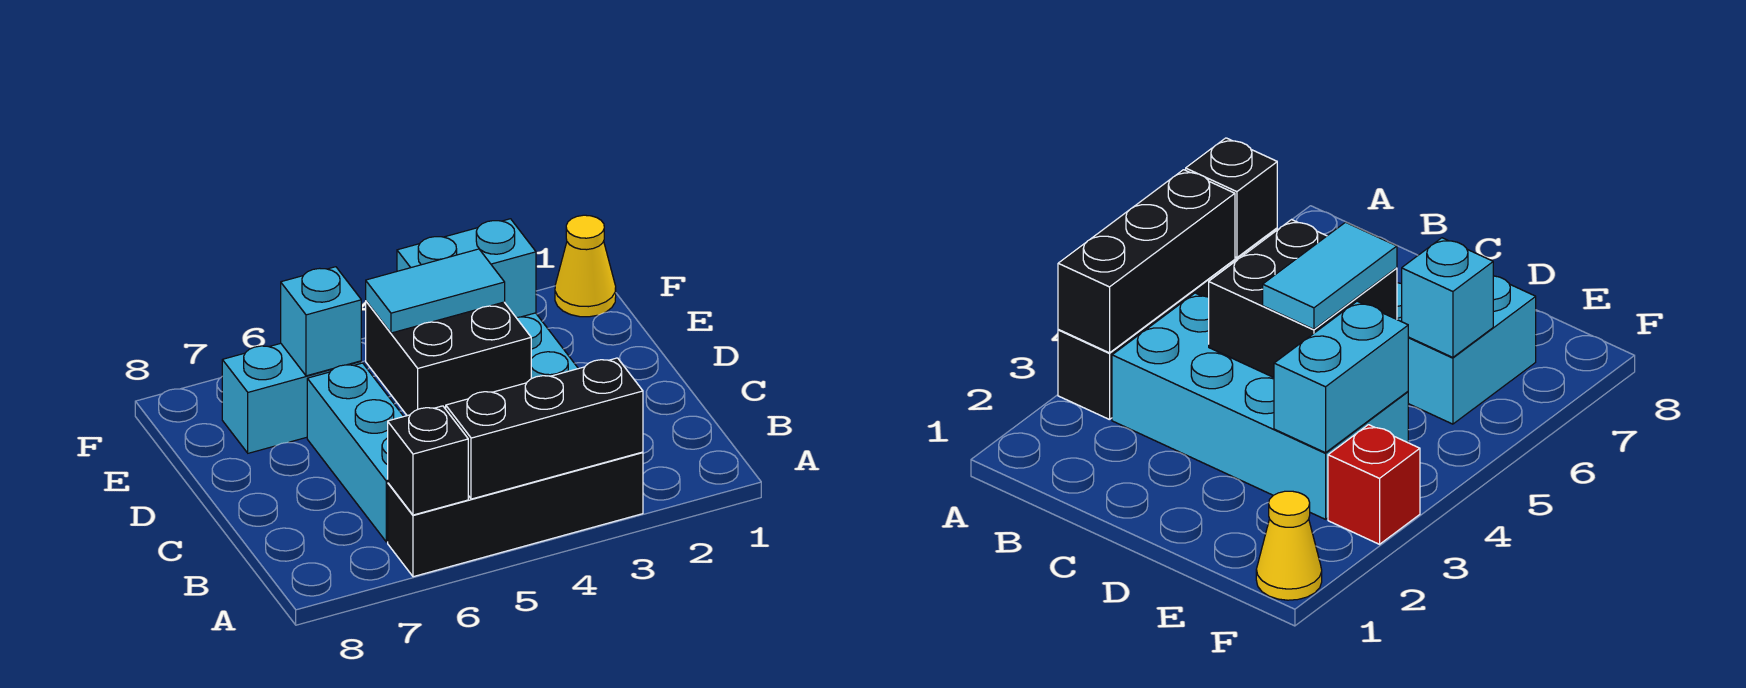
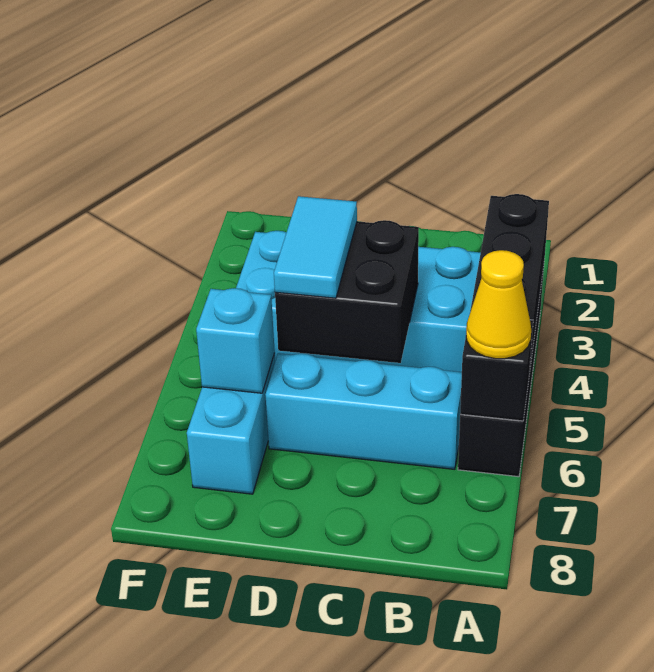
cyan brick E3:E4 level 2 -> none
yellow cone F1 level 1 -> yellow cone A6 level 3
red brick F3 level 1 -> none

